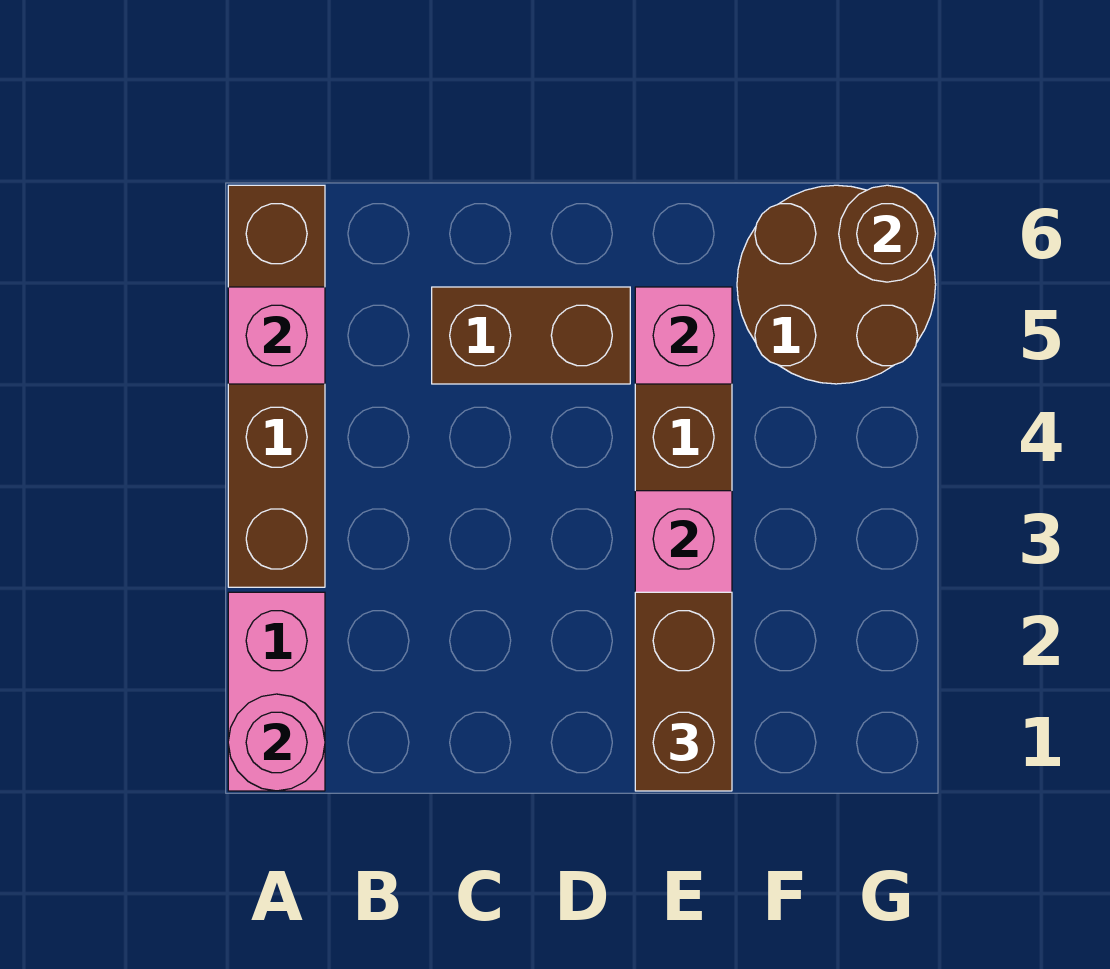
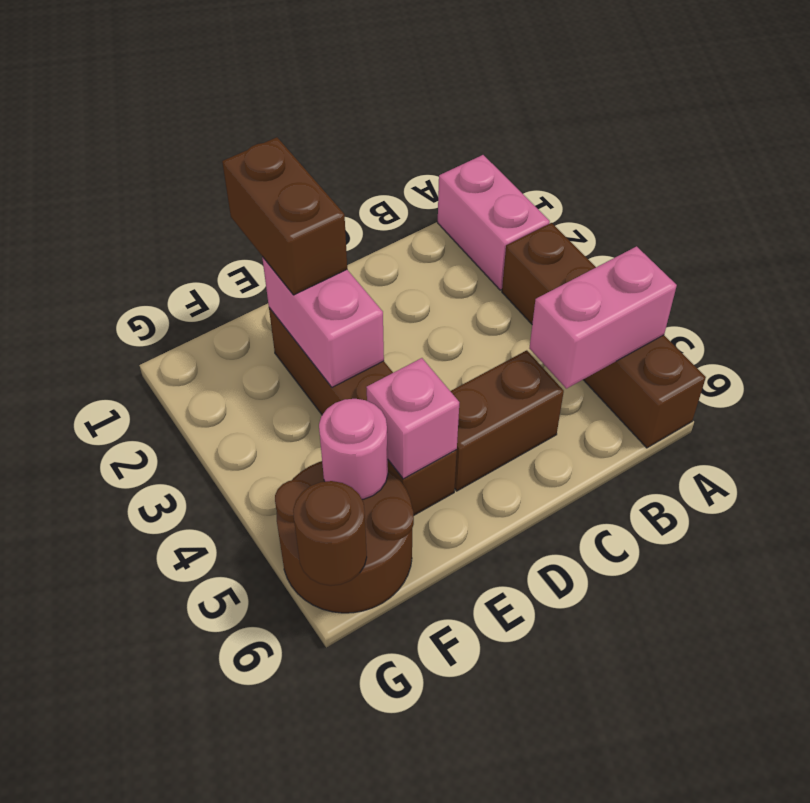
pink round brick A1 level 2 -> pink round brick F5 level 2
pink brick A5 level 2 -> pink brick A5:B5 level 2

